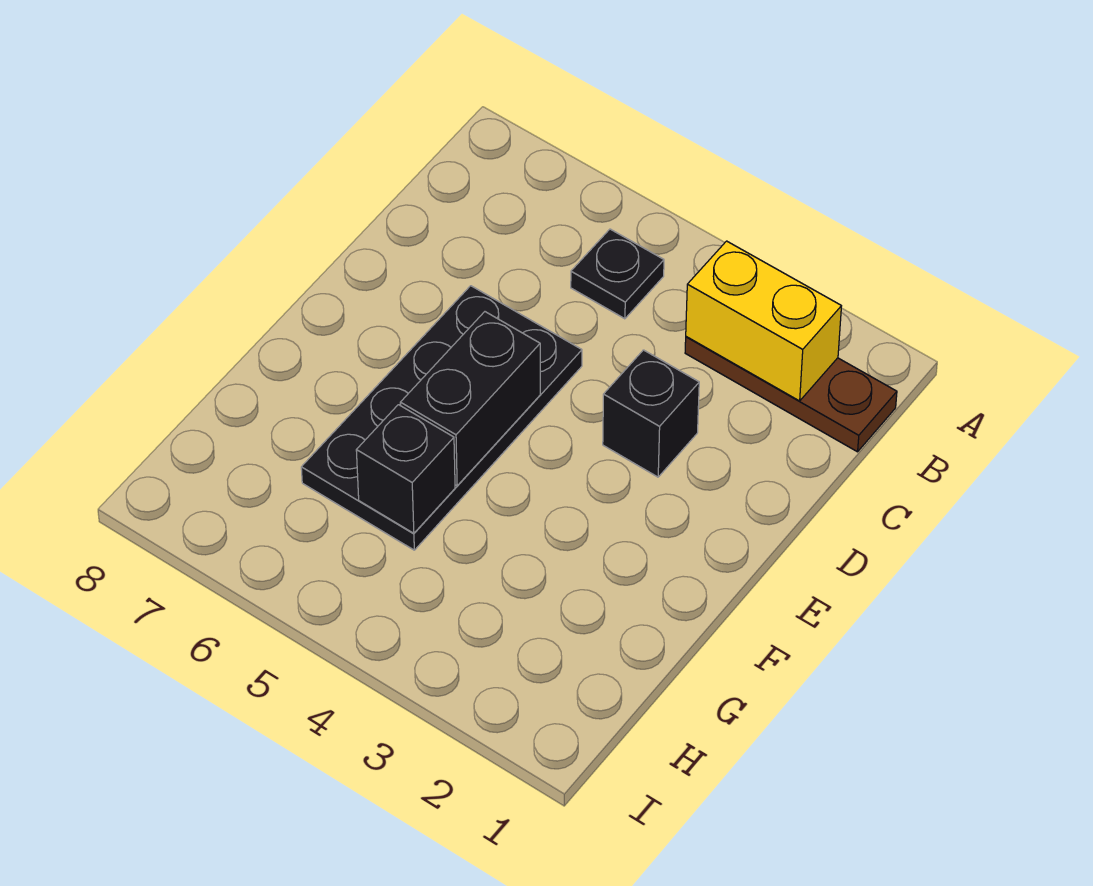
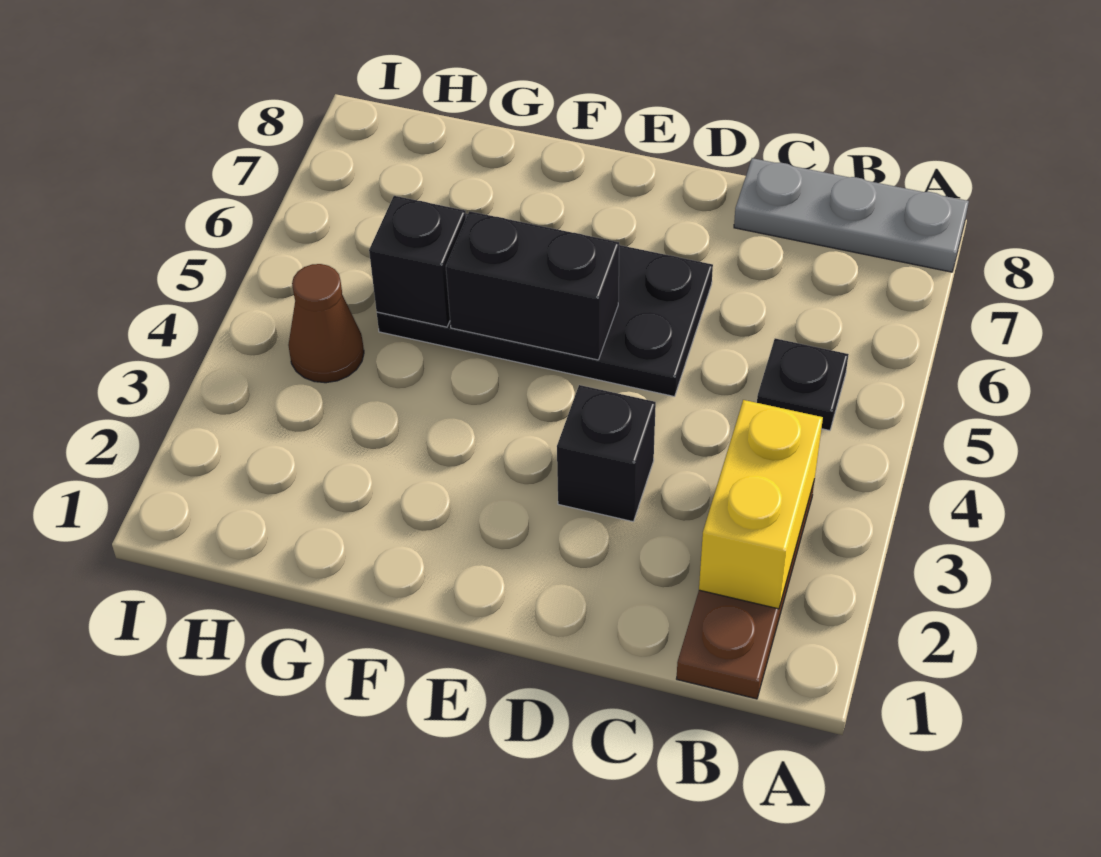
none -> grey plate A8:C8 level 1
none -> brown cone H4 level 1

